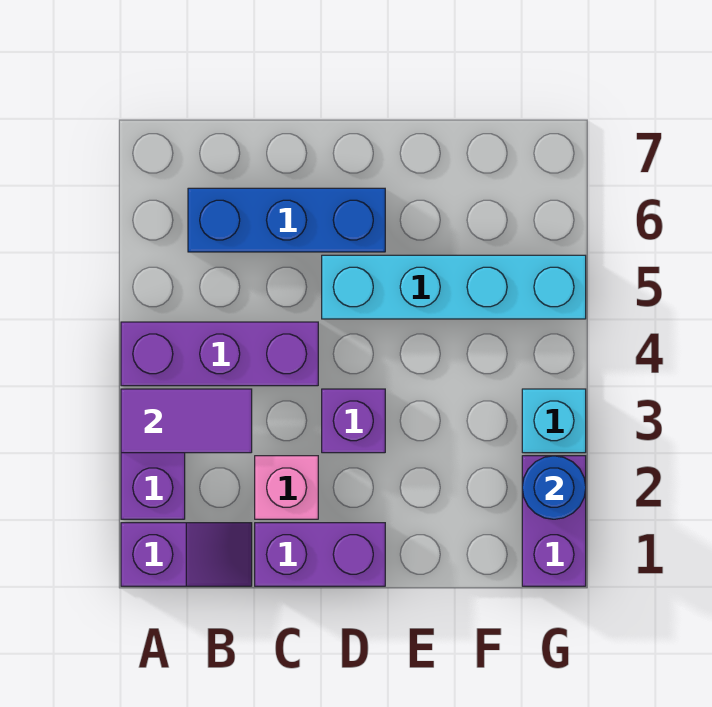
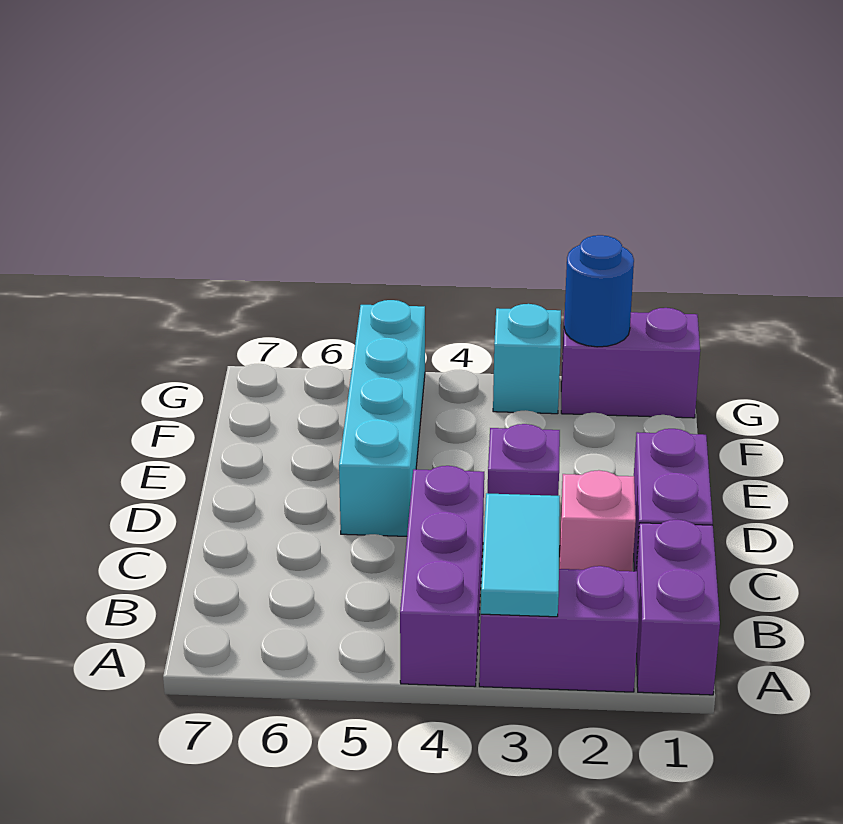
purple slope A1:B1 level 1 top A -> purple brick A1:B1 level 1
purple tile A3:B3 level 2 -> cyan tile A3:B3 level 2
blue brick B6:D6 level 1 -> none

